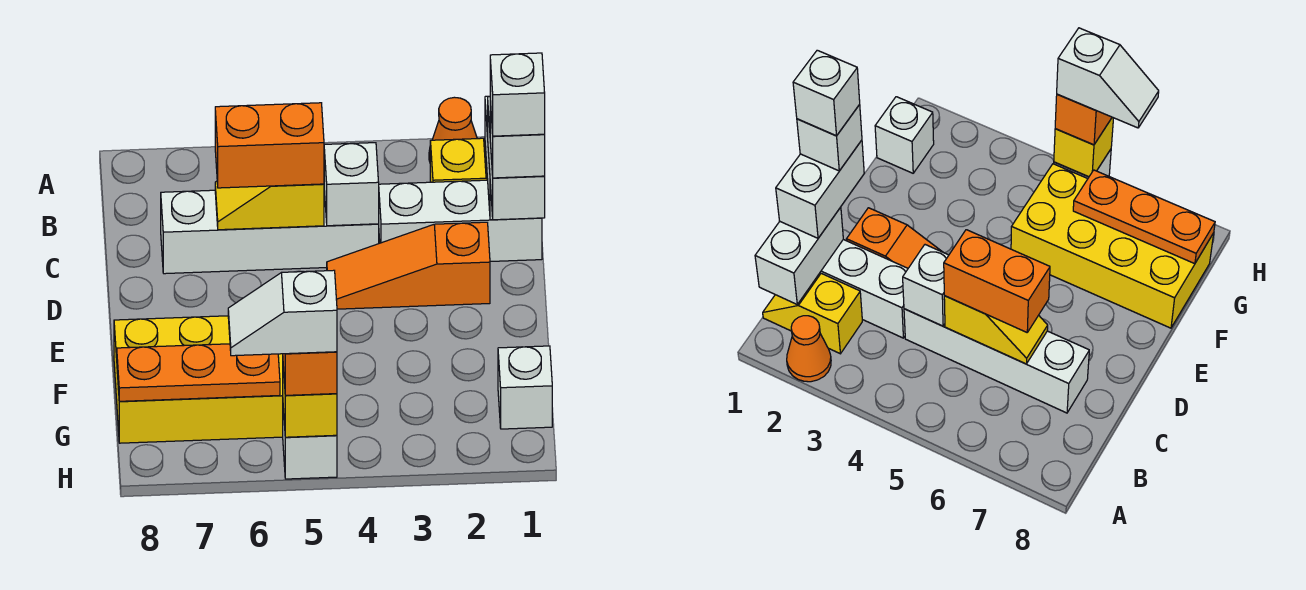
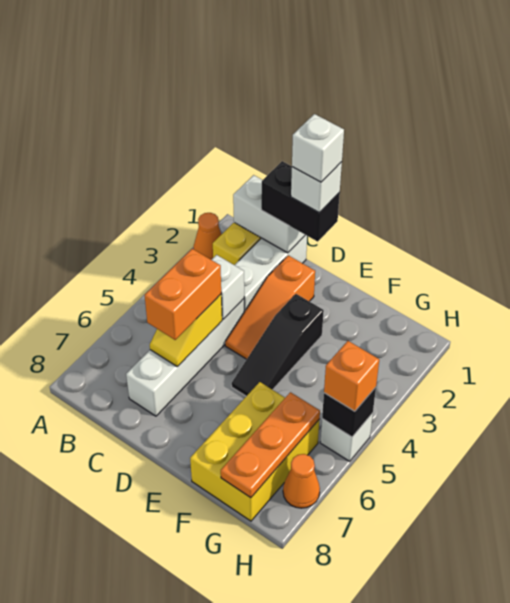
white brick C1:D1 level 3 -> black brick C1:D1 level 3
none -> black slope E3:E5 level 1 top 3
yellow brick F5:G8 level 1 -> yellow brick F6:G8 level 1
white brick G1 level 1 -> none
yellow brick H5 level 2 -> black brick H5 level 2
white slope H5:H6 level 4 top 5 -> none
none -> orange cone H7 level 1

